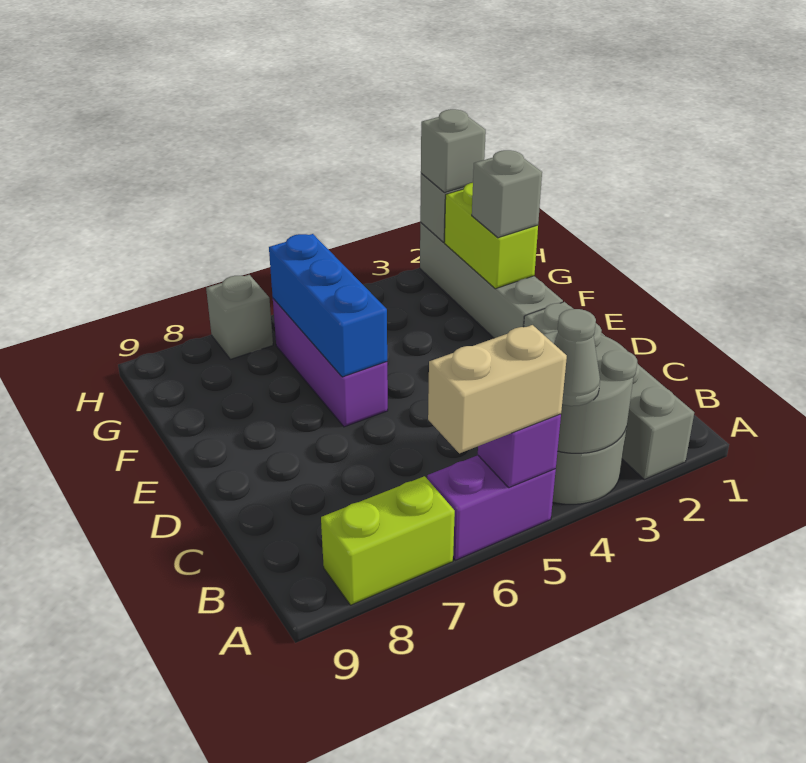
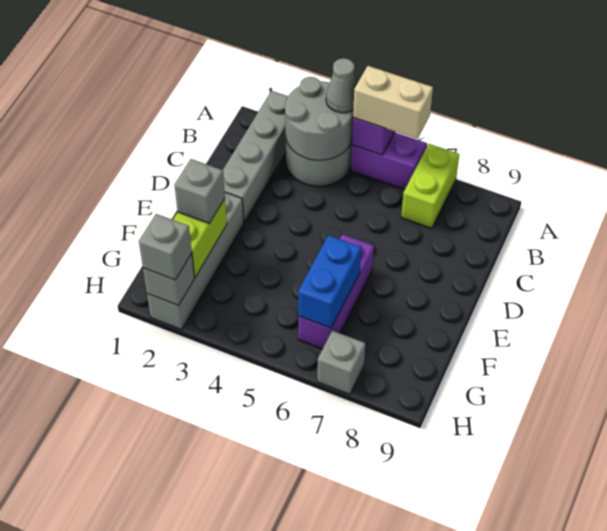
lime brick A7:A8 level 1 -> lime brick A7:B7 level 1
blue brick E6:G6 level 2 -> blue brick F6:G6 level 2

